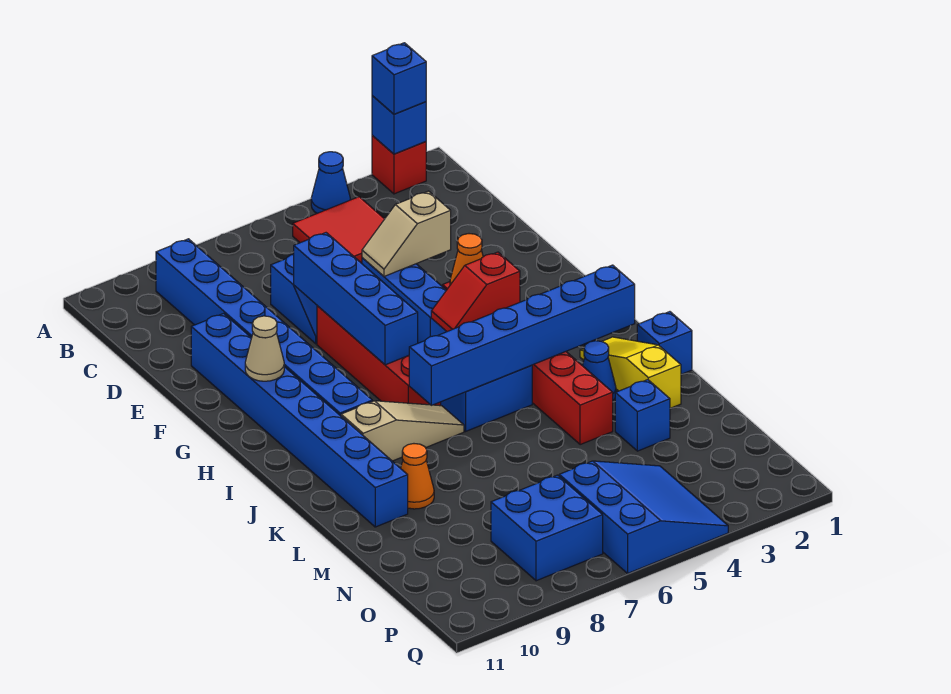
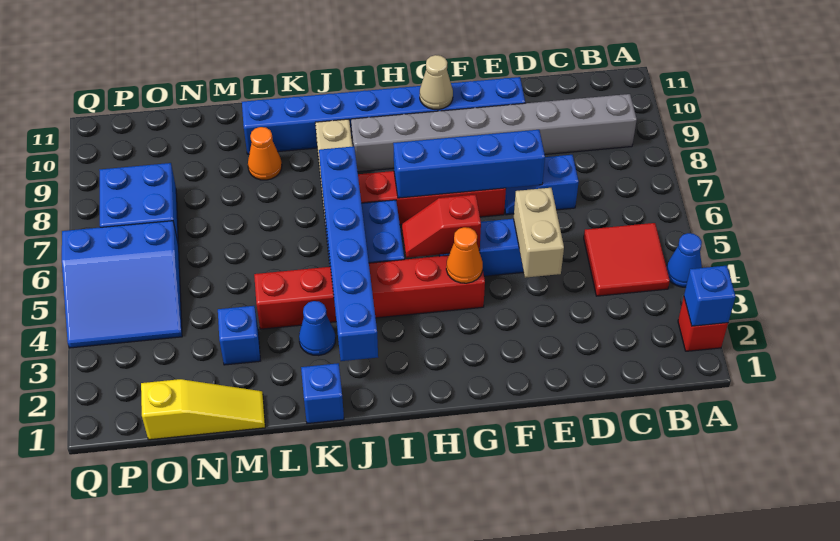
blue brick A2 level 3 -> none
blue brick B9:I9 level 1 -> grey brick B9:I9 level 1
tan slope E4:E5 level 2 top 4 -> tan brick E4:E5 level 2
red slope H4:H5 level 2 top 4 -> red slope G5:H5 level 2 top G
yellow slope J2:L2 level 1 top L -> yellow slope M1:O1 level 1 top O

